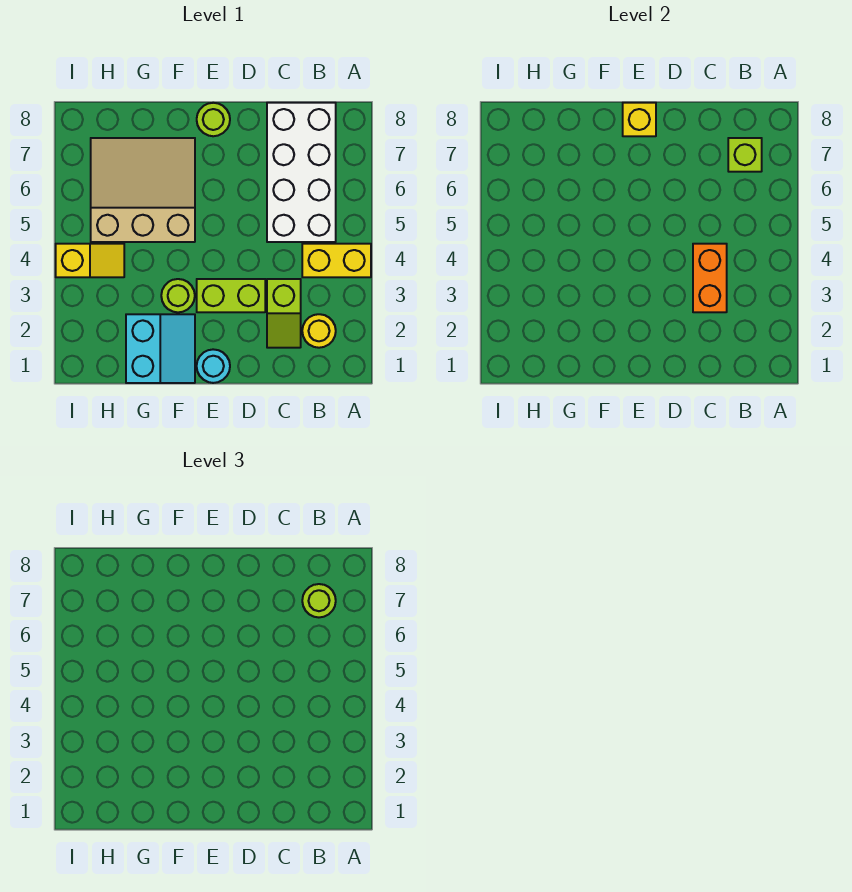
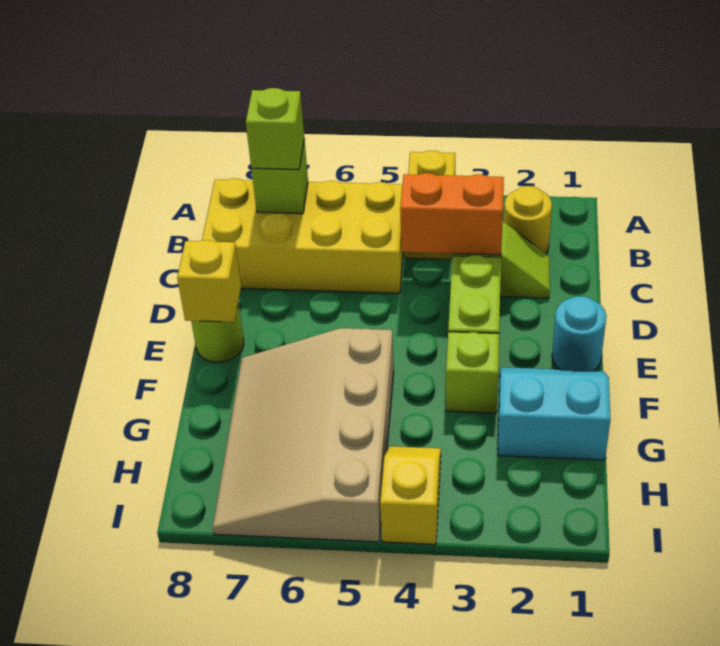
white brick B5:C8 level 1 -> yellow brick B5:C8 level 1
lime round brick B7 level 3 -> lime brick B7 level 3
lime round brick F3 level 1 -> lime brick F3 level 1
tan slope F5:H7 level 1 top 5 -> tan slope F5:I7 level 1 top 5

